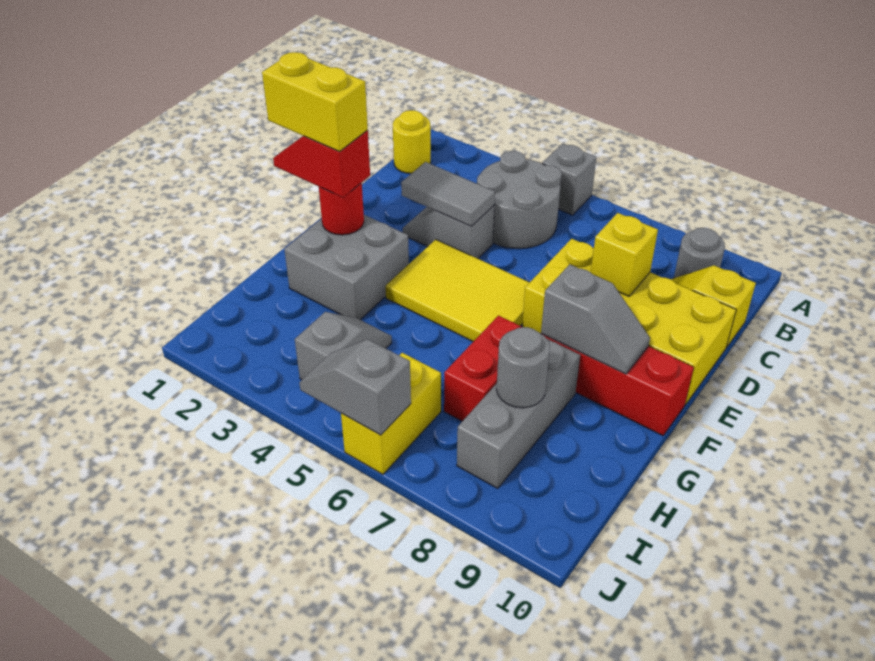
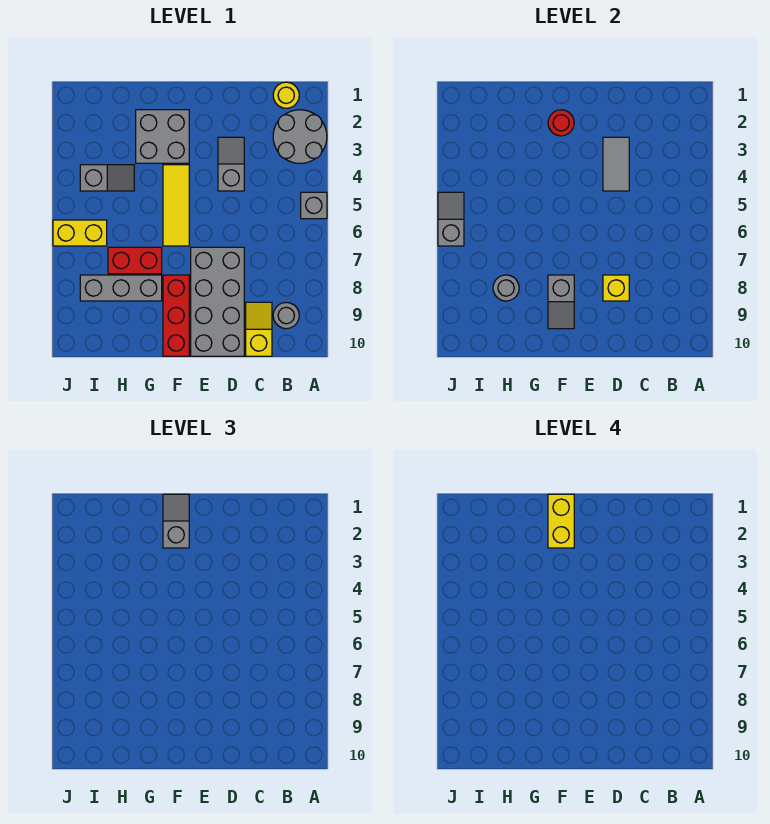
grey round brick B4:C5 level 1 -> grey round brick A2:B3 level 1
yellow brick D7:E10 level 1 -> grey brick D7:E10 level 1
yellow tile E4:F6 level 1 -> yellow tile F4:F6 level 1
red slope F1:F2 level 3 top 2 -> grey slope F1:F2 level 3 top 2

